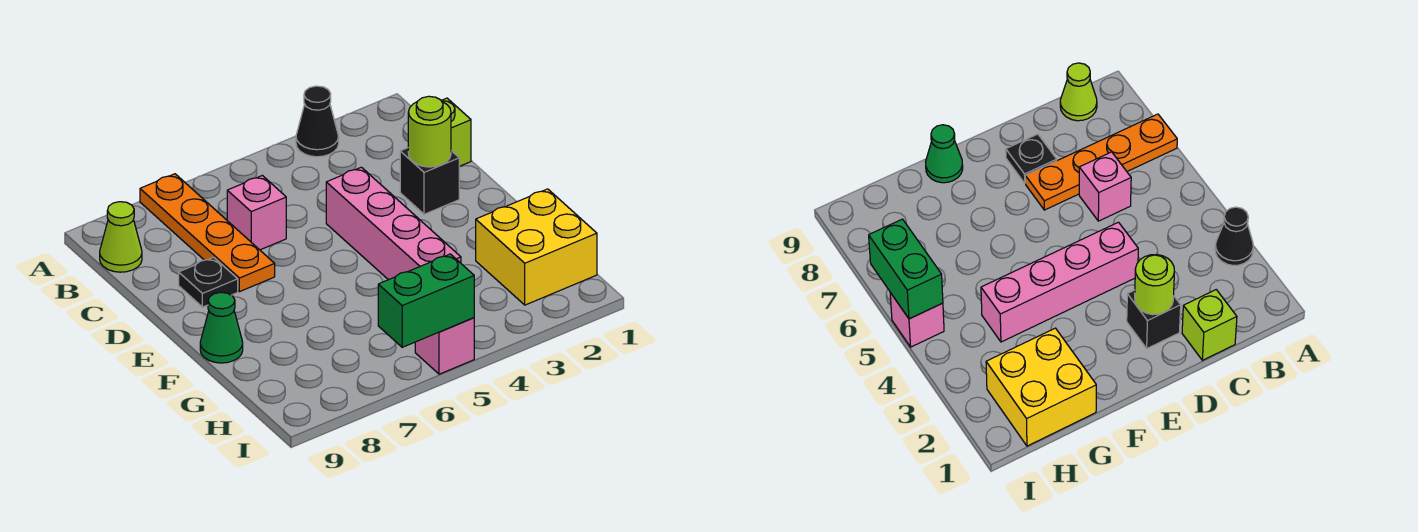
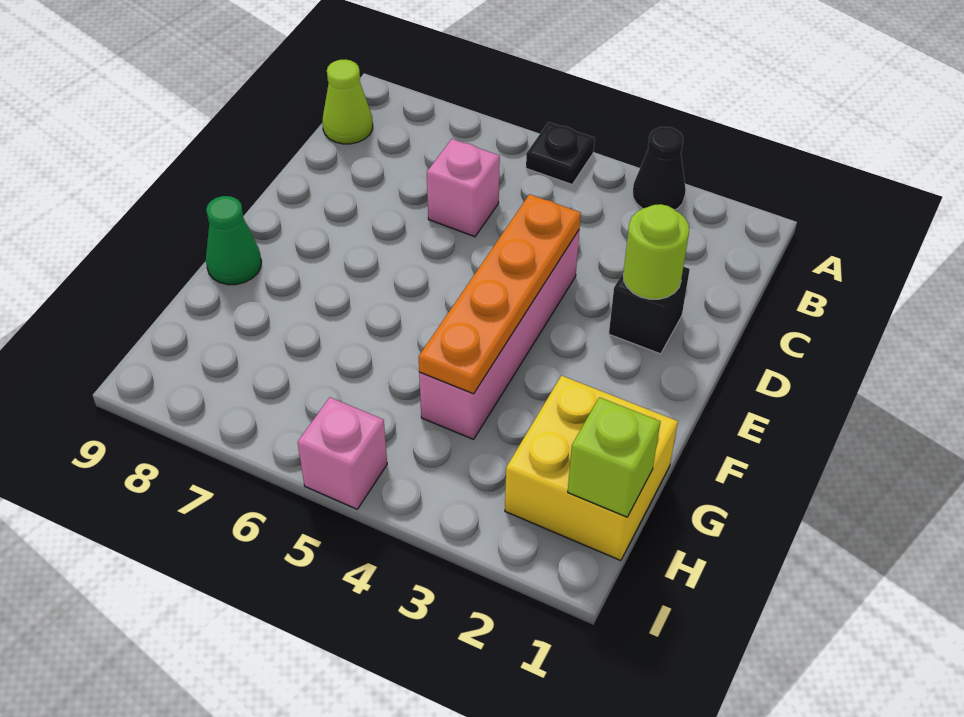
orange plate A7:D7 level 1 -> orange plate D4:G4 level 2
lime brick C1 level 1 -> lime brick H1 level 2
black plate D8 level 1 -> black plate A5 level 1
green brick I5:I6 level 2 -> none

